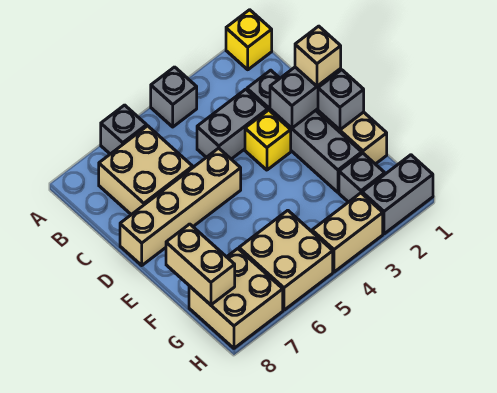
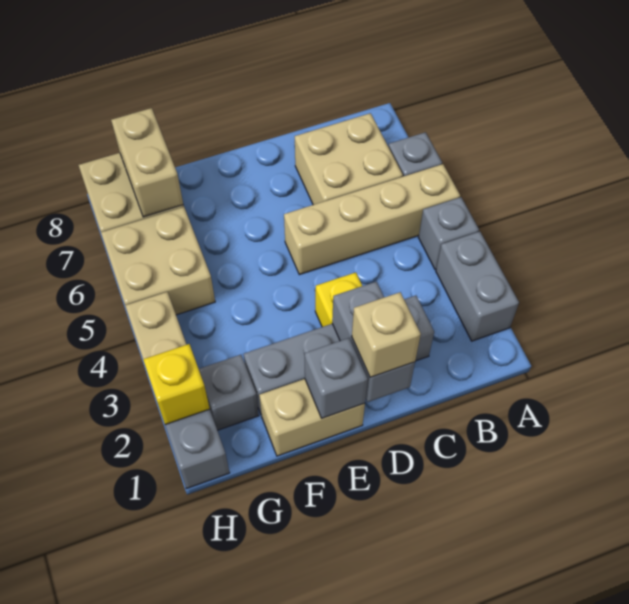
yellow brick A1 level 1 -> yellow brick H2 level 2
grey brick C3:C4 level 1 -> grey brick A2:A3 level 1
tan brick D5:D8 level 1 -> tan brick A5:D5 level 1
tan brick F8:G8 level 2 -> tan brick G7:G8 level 2

